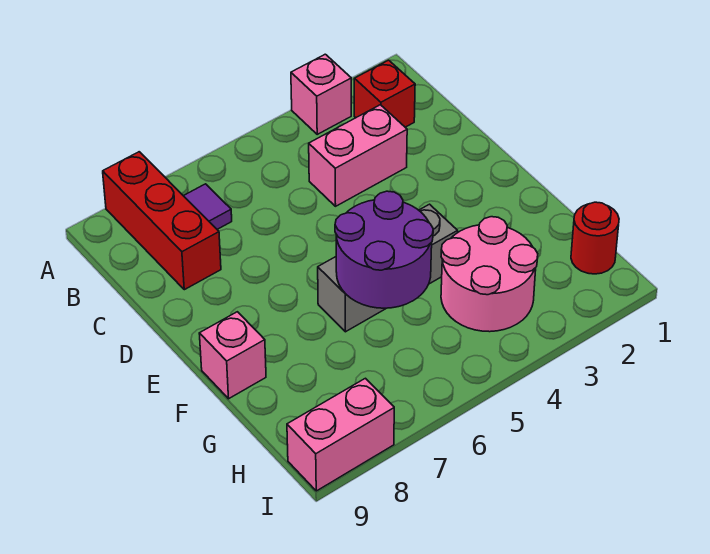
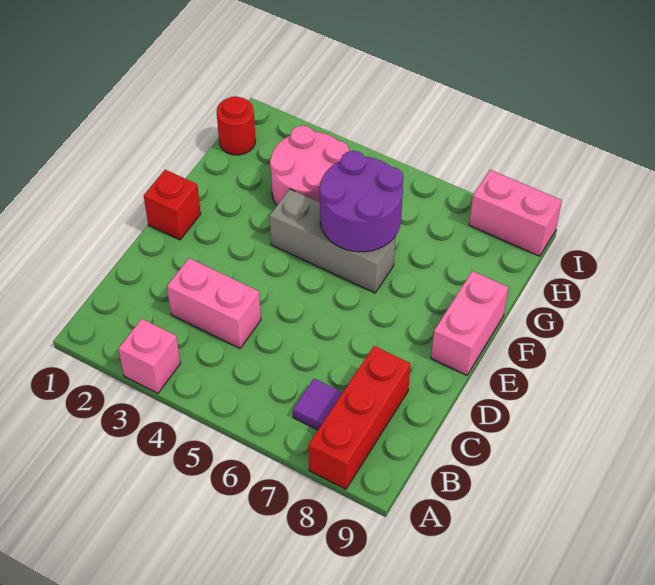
red brick B2 level 1 -> red brick E1 level 1
pink brick F9 level 1 -> pink brick E9:F9 level 1

